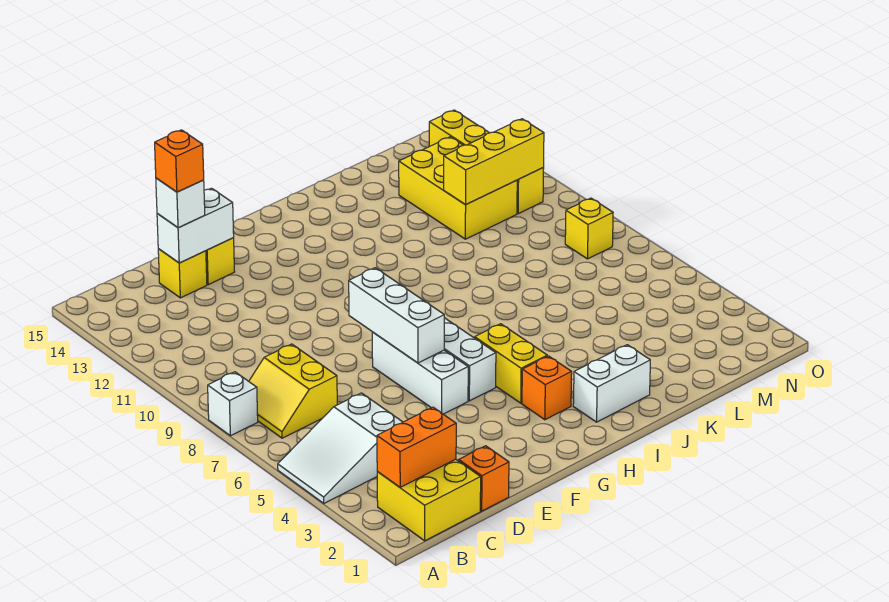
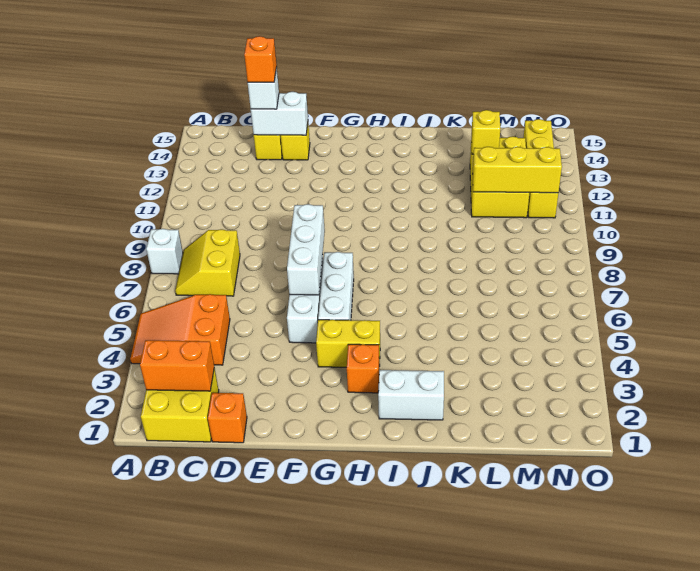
white slope A4:C5 level 1 top C -> orange slope A4:C5 level 1 top C
yellow brick H4:H5 level 1 -> yellow brick G4:H4 level 1
yellow brick N8 level 1 -> yellow brick L13 level 2

